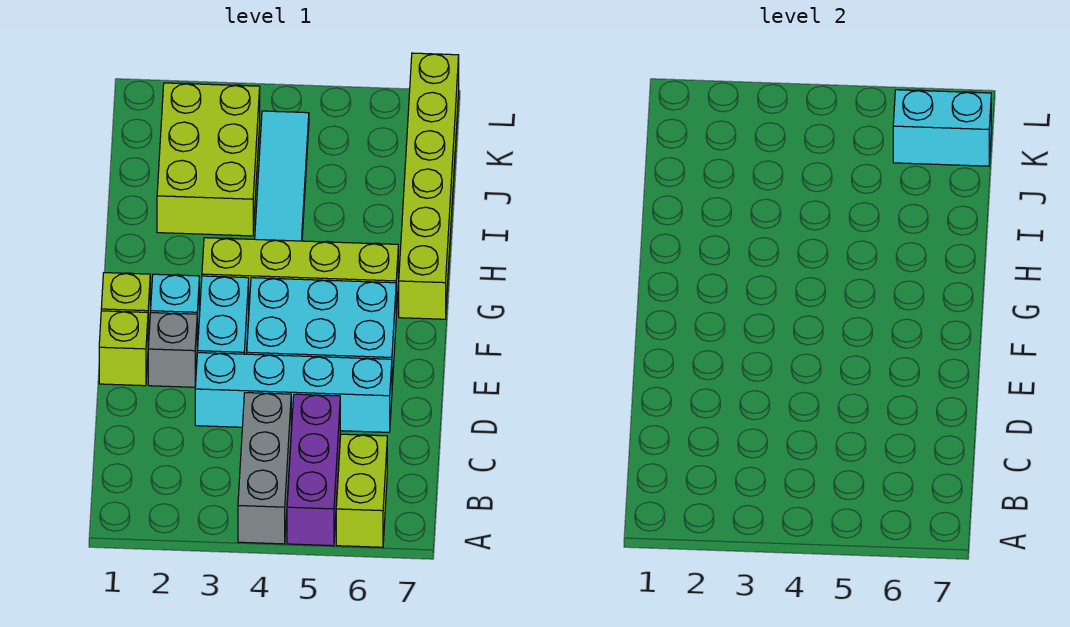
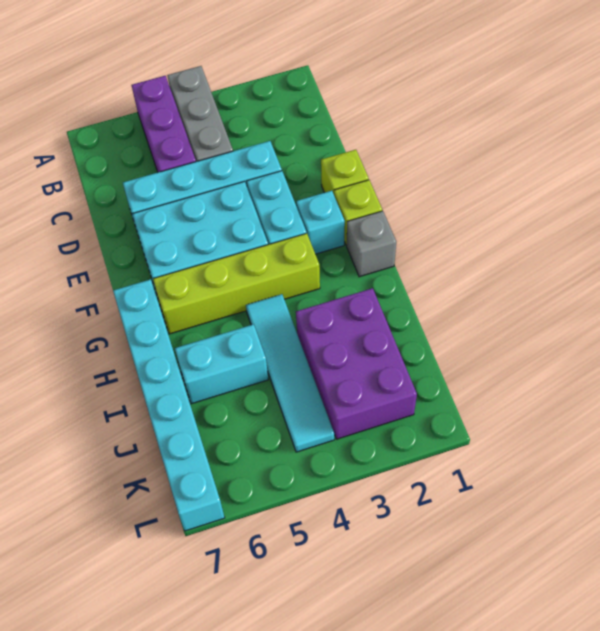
lime brick A6:B6 level 1 -> none
grey brick E2 level 1 -> grey brick G1 level 1
lime brick G7:L7 level 1 -> cyan brick G7:L7 level 1
lime brick I2:K3 level 1 -> purple brick I2:K3 level 1
cyan brick K6:K7 level 2 -> cyan brick I5:I6 level 1

